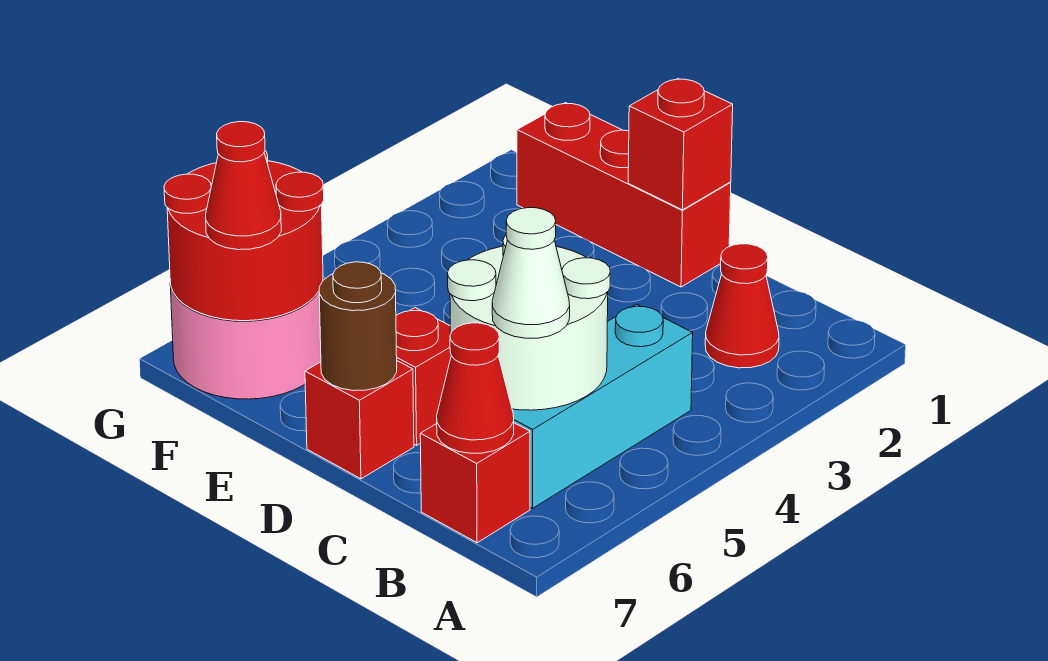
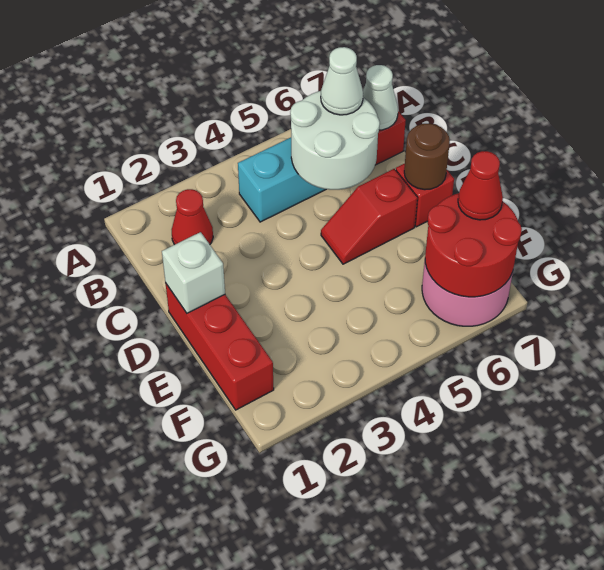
red cone B7 level 2 -> white cone B7 level 2
red brick D1 level 2 -> white brick D1 level 2

